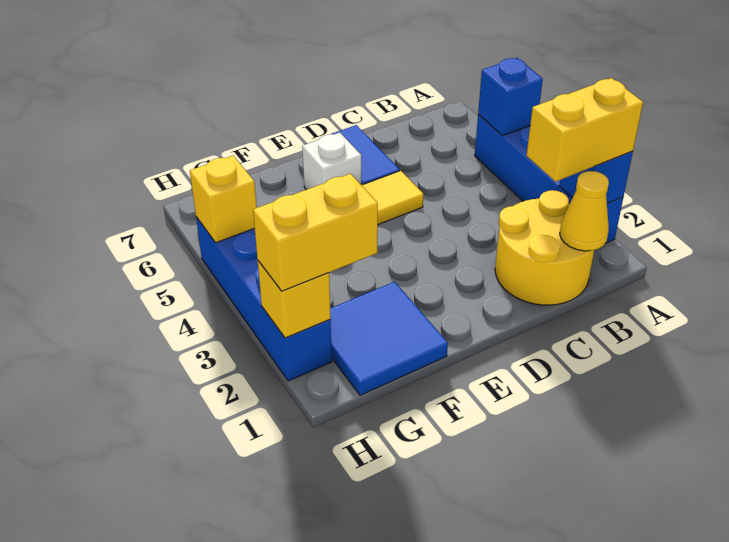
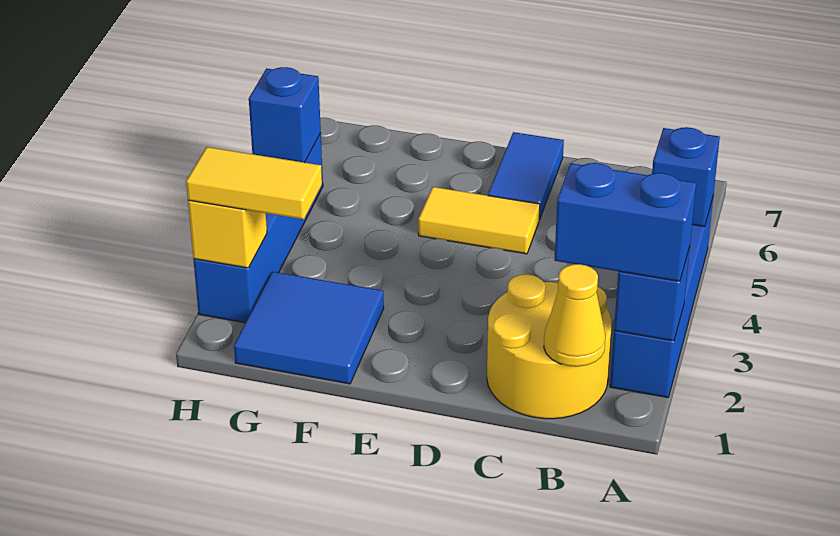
yellow brick A2:B2 level 3 -> blue brick A2:B2 level 3
white brick E6 level 1 -> none
yellow brick G2:H2 level 3 -> yellow tile G2:H2 level 3
yellow brick H5 level 2 -> blue brick H5 level 2

